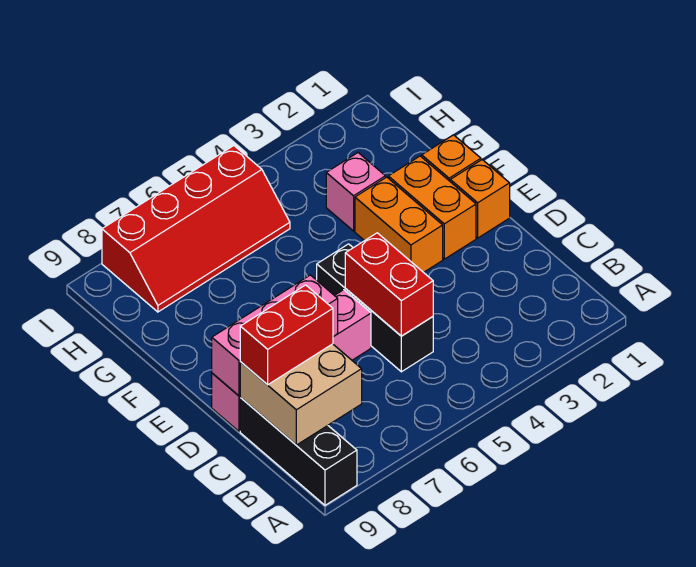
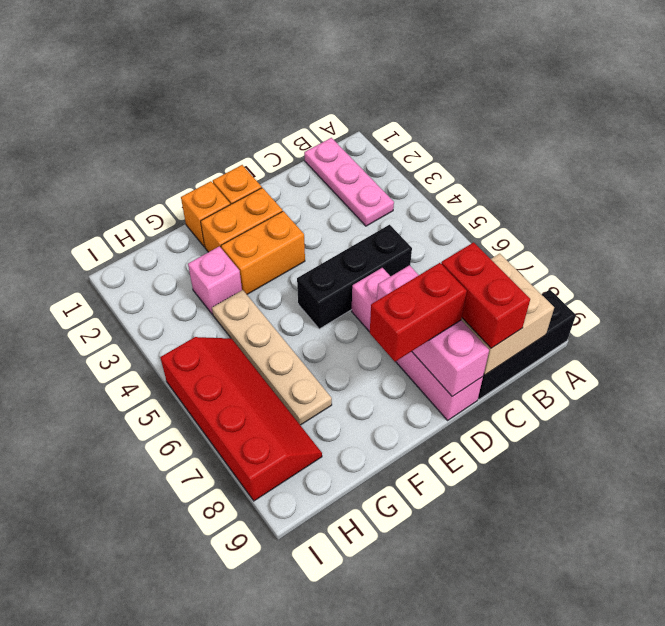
none -> pink plate B1:B3 level 1
red brick C5:D5 level 2 -> red brick D8:E8 level 3
none -> tan plate G4:G7 level 1

